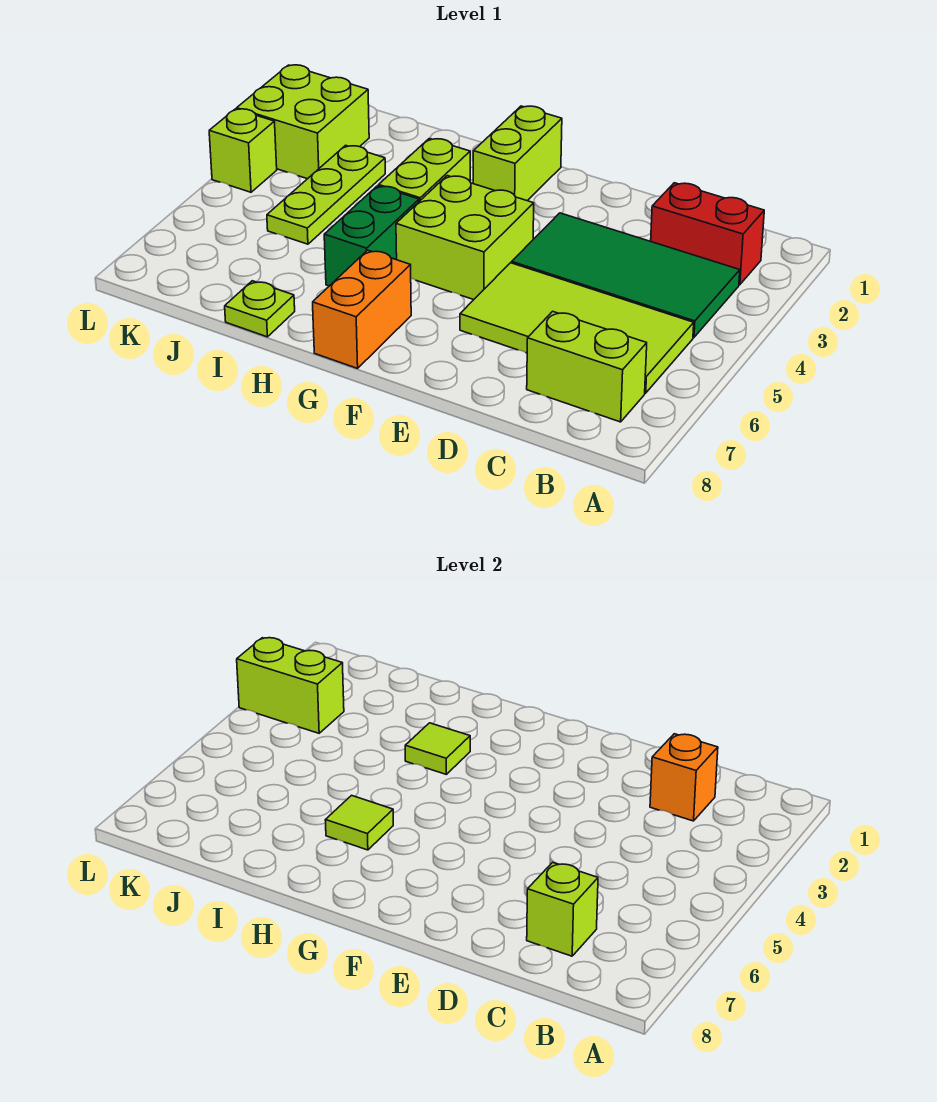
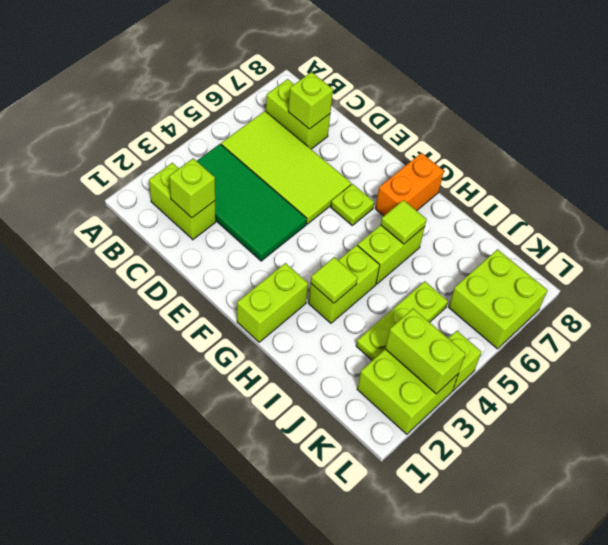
red brick B2:C2 level 1 -> lime brick B2:C2 level 1
orange brick C2 level 2 -> lime brick C2 level 2
lime brick F4:G5 level 1 -> lime brick K6:L7 level 1
green brick H5:H6 level 1 -> lime brick H5:H6 level 1
lime plate I8 level 1 -> lime plate F6 level 1

